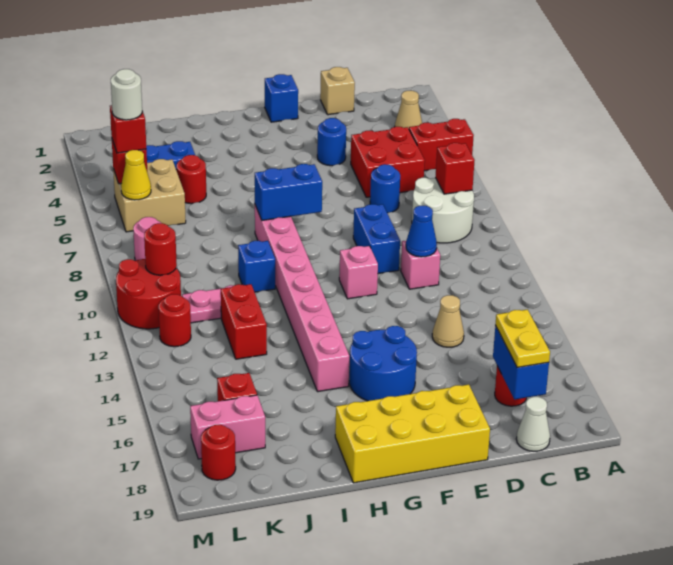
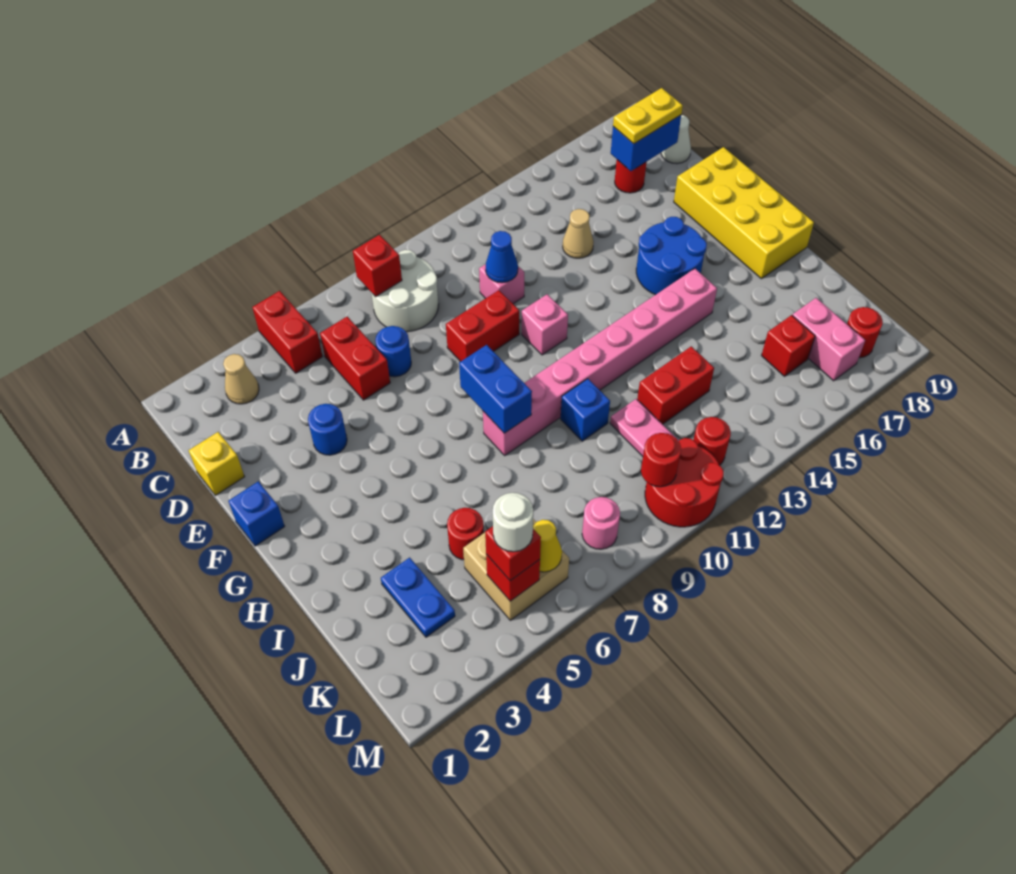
red brick C5:D6 level 1 -> red brick C6:D6 level 1
tan brick D1 level 1 -> yellow brick D1 level 1
blue brick E9:E10 level 1 -> red brick E9:E10 level 1

